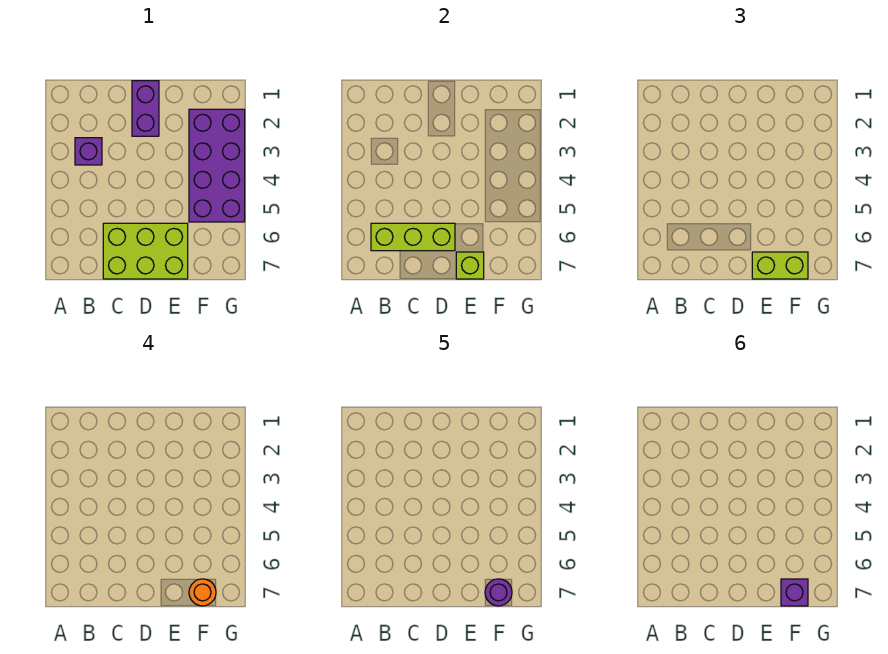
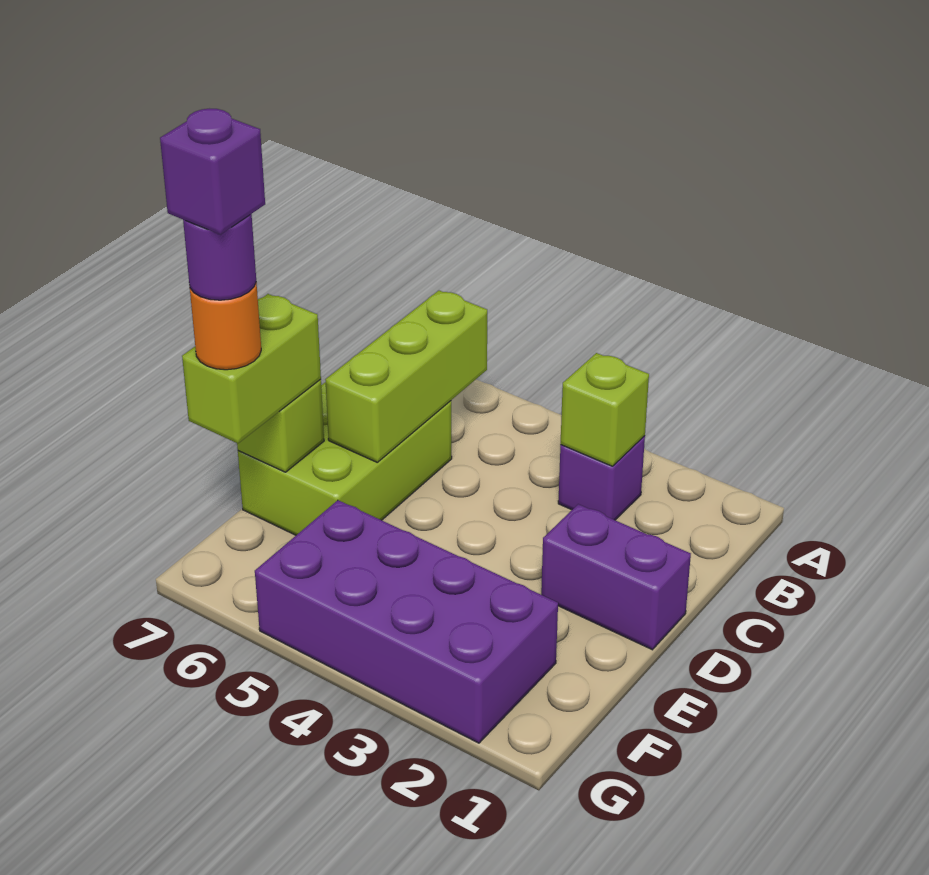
none -> lime brick B3 level 2

